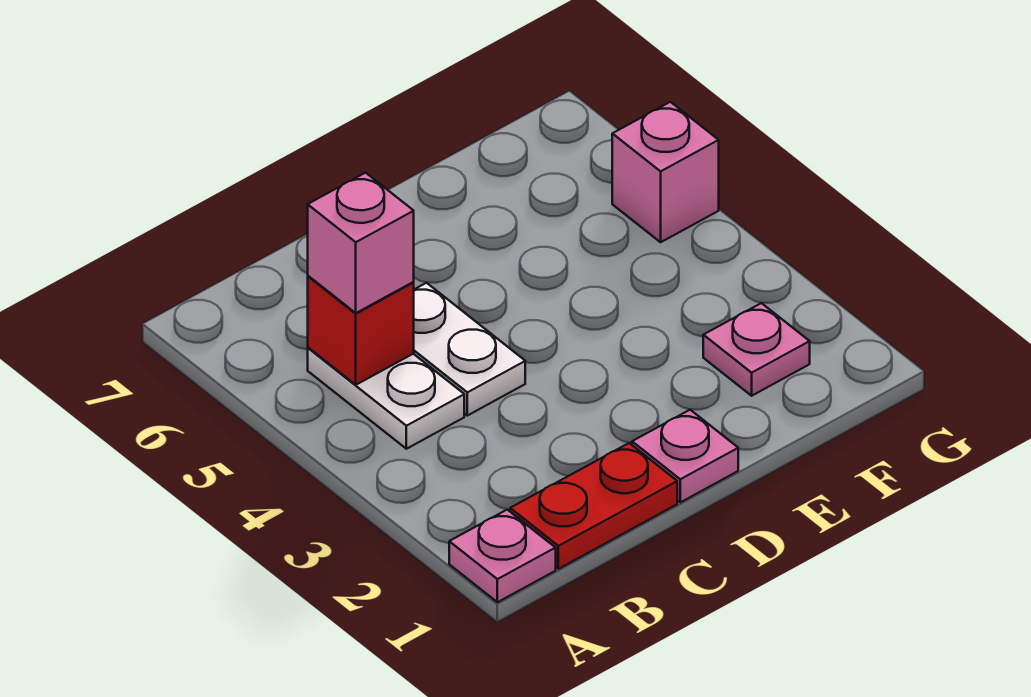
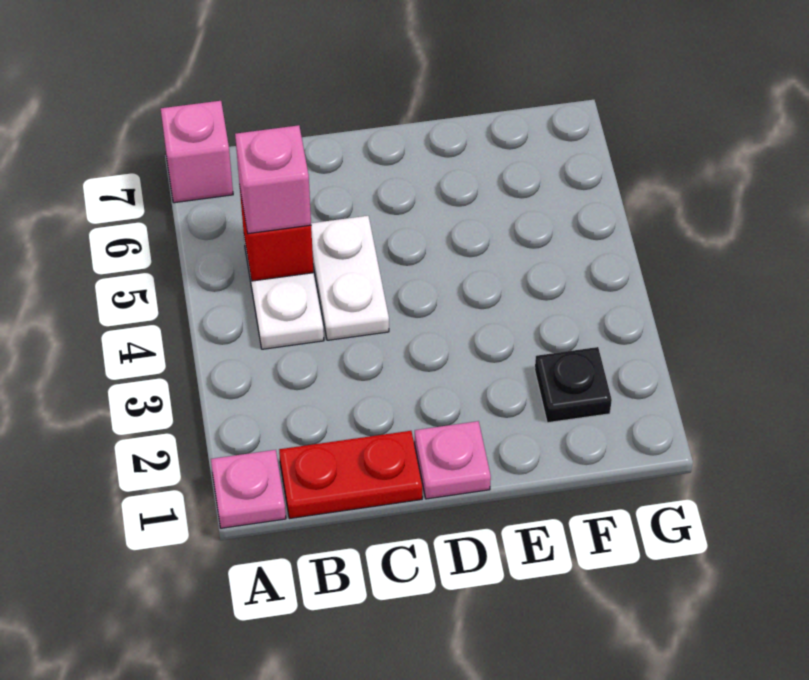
pink plate F2 level 1 -> black plate F2 level 1
pink brick G5 level 1 -> pink brick A7 level 1

